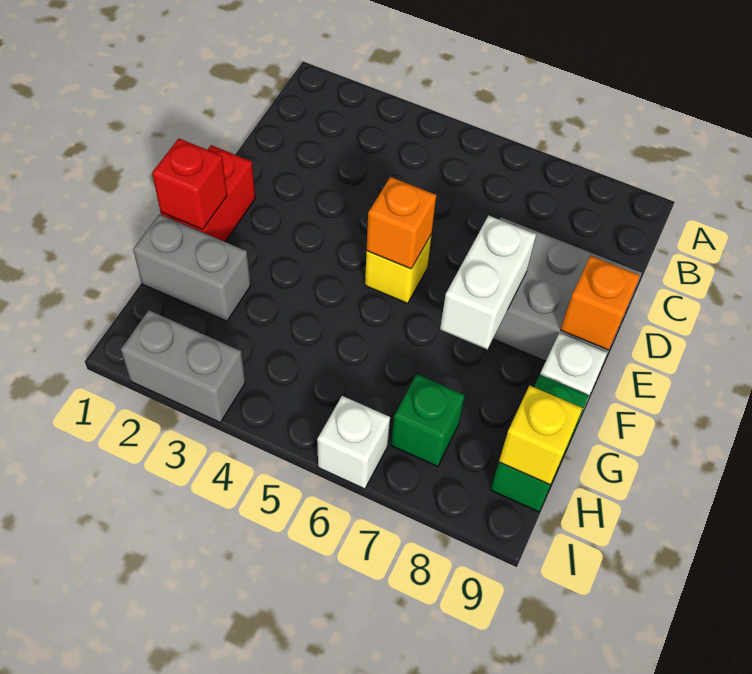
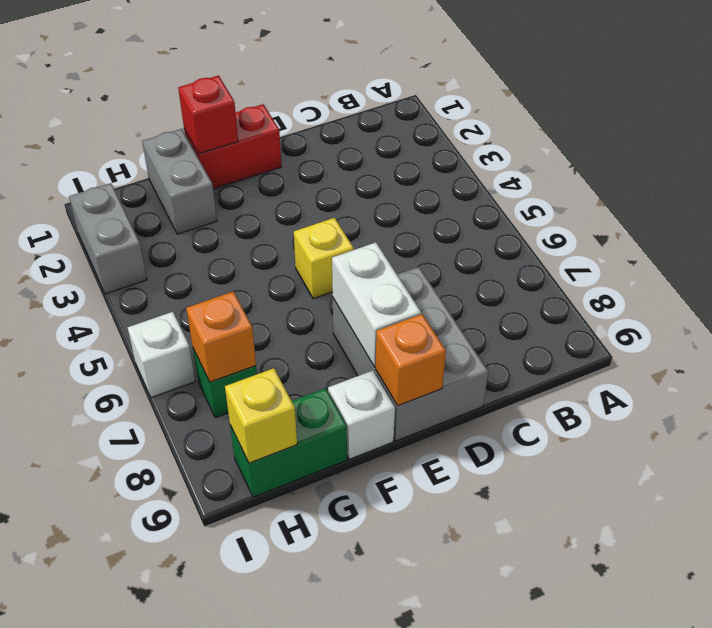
orange brick E5 level 2 -> orange brick H7 level 2
white brick E7:F7 level 2 -> white brick E7:E8 level 2

